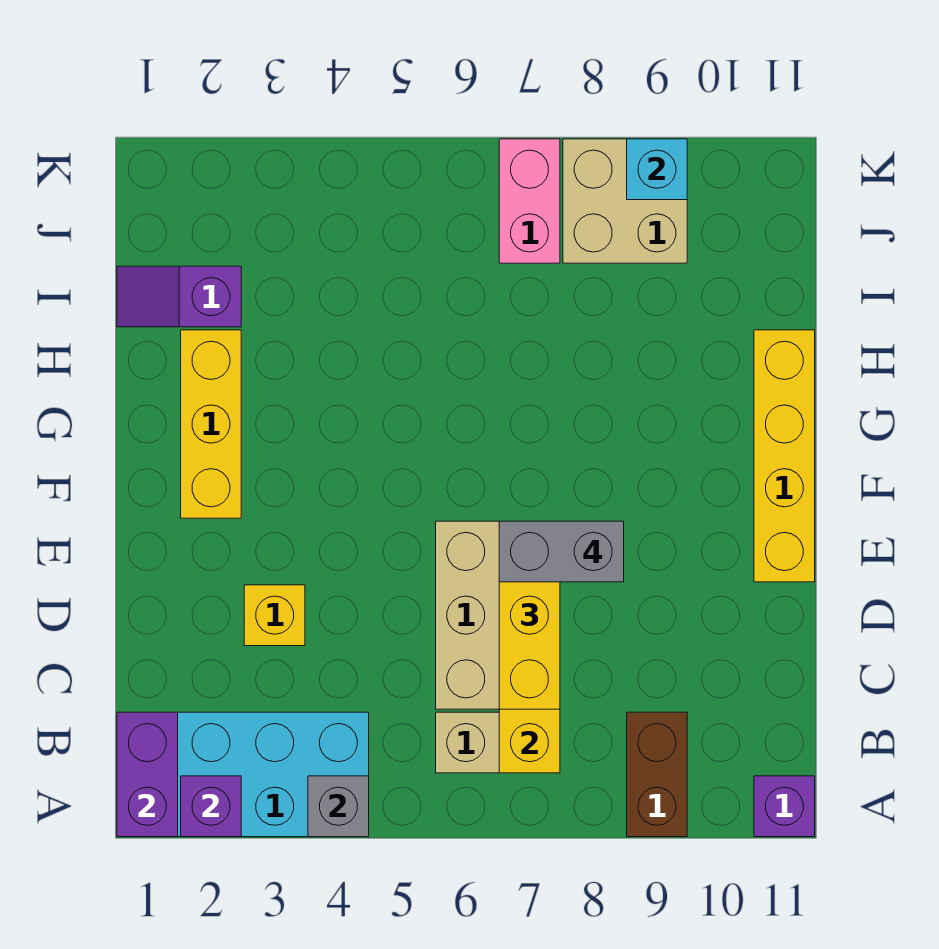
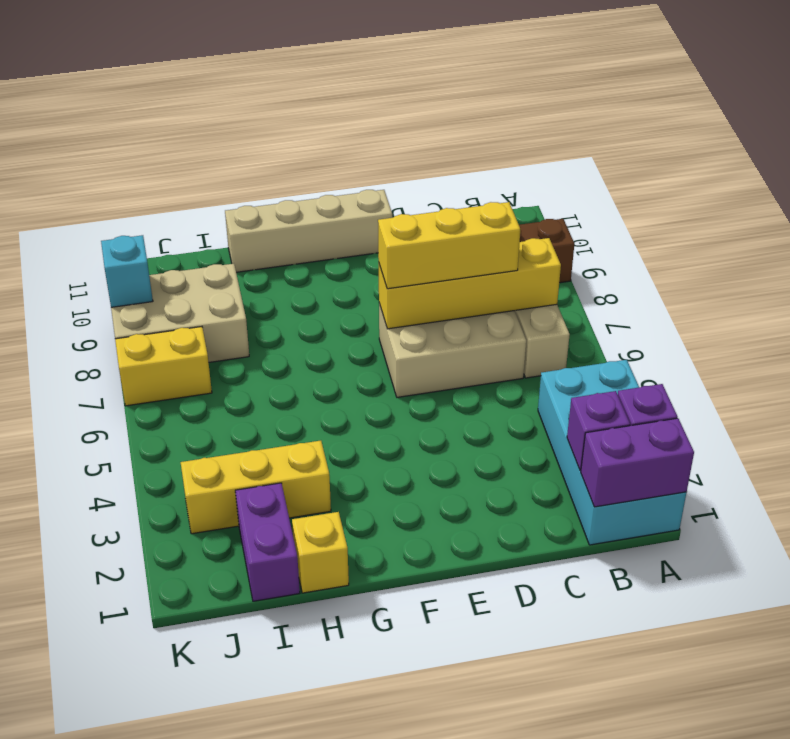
grey brick A4 level 2 -> none
purple brick A11 level 1 -> purple brick B2 level 2
yellow brick D3 level 1 -> yellow brick H1 level 1
grey brick E7:E8 level 4 -> none
yellow brick E11:H11 level 1 -> tan brick E11:H11 level 1
yellow brick F2:H2 level 1 -> yellow brick H3:J3 level 1
purple slope I1:I2 level 1 top 2 -> purple brick I1:I2 level 1
pink brick J7:K7 level 1 -> yellow brick J7:K7 level 1
tan brick J8:K9 level 1 -> tan brick I8:K9 level 1

